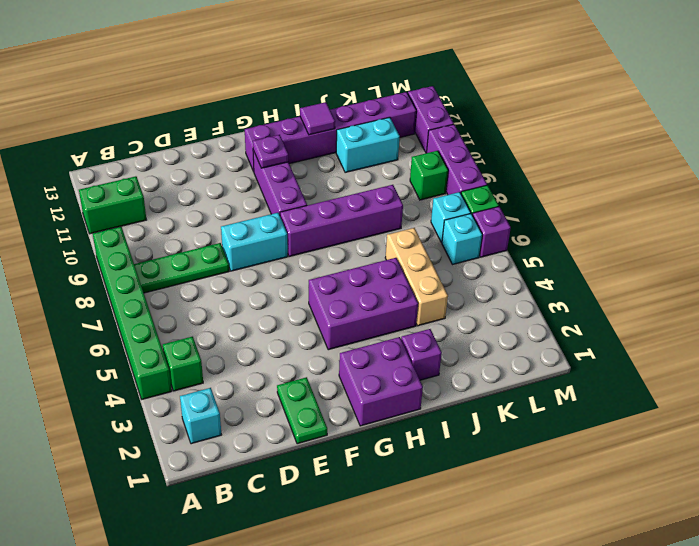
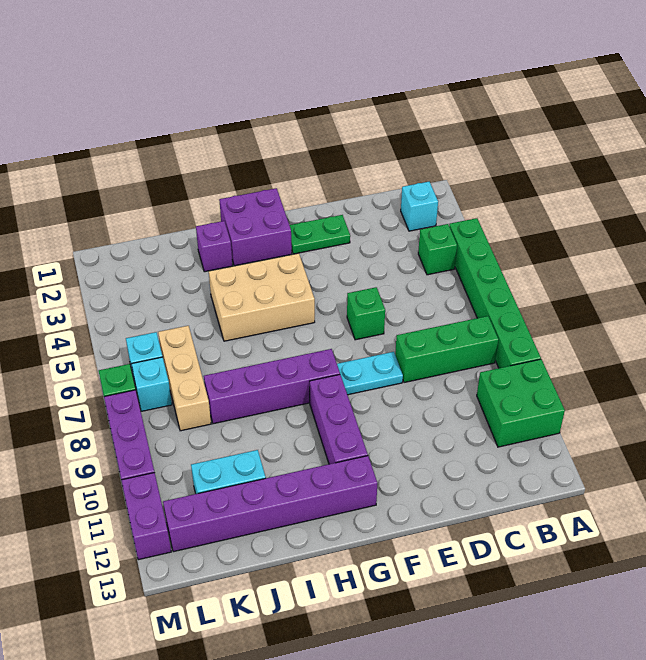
green brick A11:B11 level 1 -> green brick A10:B11 level 1
green plate B8:D8 level 1 -> green brick B8:D8 level 1
green plate E1:E2 level 1 -> green plate E2:F2 level 1
cyan brick E8:F8 level 1 -> cyan plate E8:F8 level 1
purple brick G4:I5 level 1 -> tan brick G4:I5 level 1
purple plate G11 level 2 -> none
purple tile I12 level 2 -> none
tan brick J4:J6 level 1 -> tan brick K6:K8 level 1
green brick L9 level 1 -> green brick E6 level 1
purple brick M6 level 1 -> none

